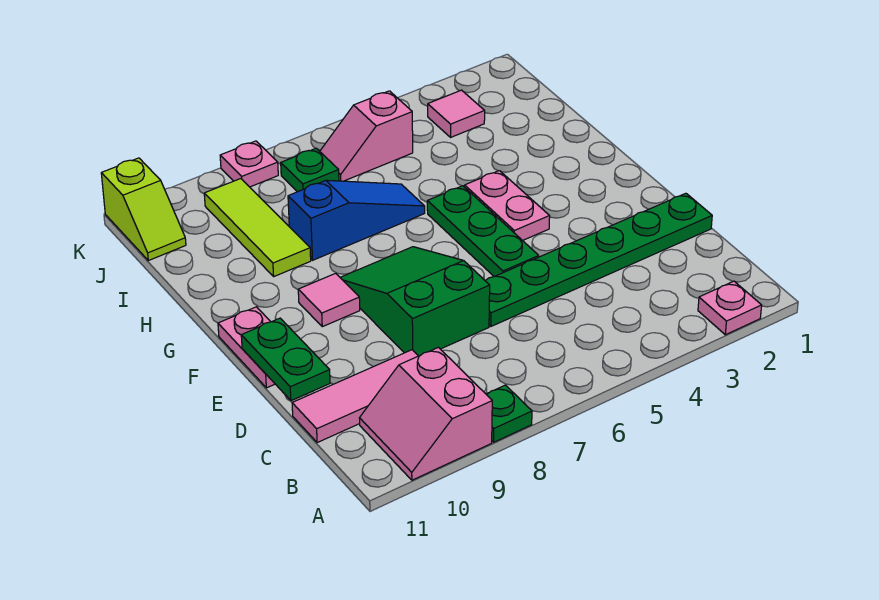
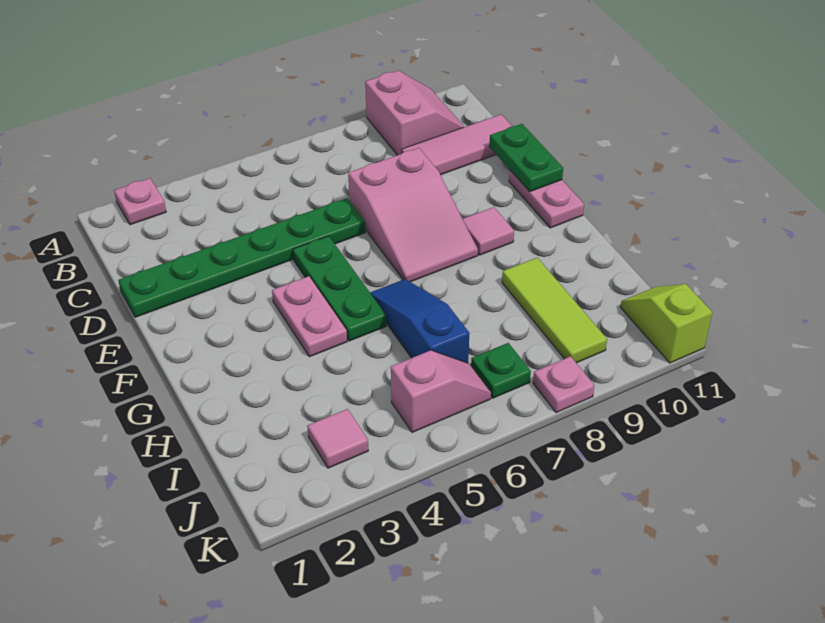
green plate A8 level 1 -> none
green slope D7:F8 level 1 top D -> pink slope D7:F8 level 1 top D
blue slope H6:H8 level 1 top 8 -> blue slope G6:I6 level 1 top I

